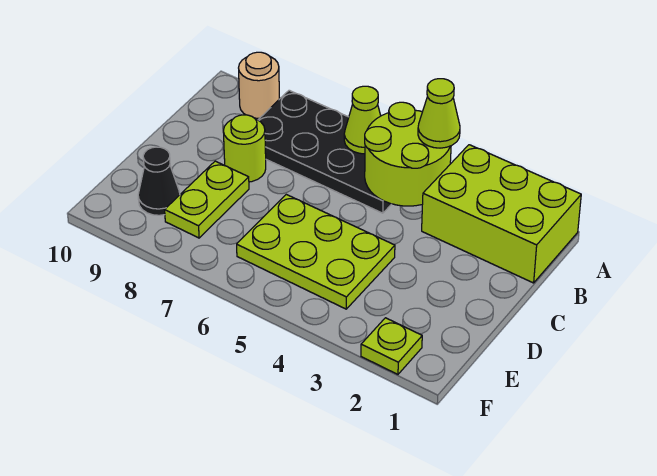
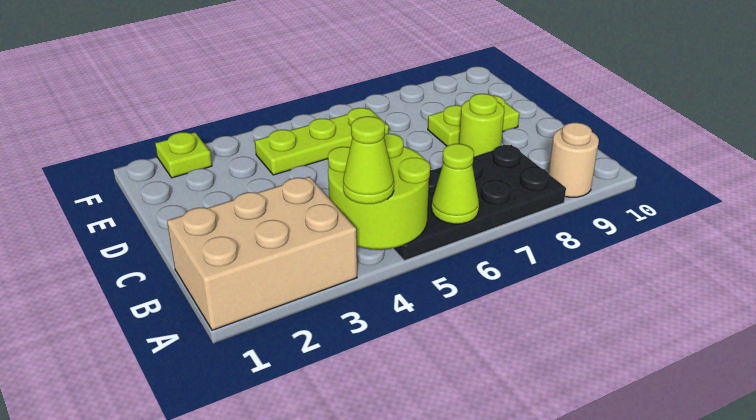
lime brick A1:B3 level 1 -> tan brick A1:B3 level 1
lime plate D4:E6 level 1 -> lime plate E4:E6 level 1
lime plate D8:E8 level 1 -> lime plate D8:D9 level 1
black cone E9 level 1 -> none

